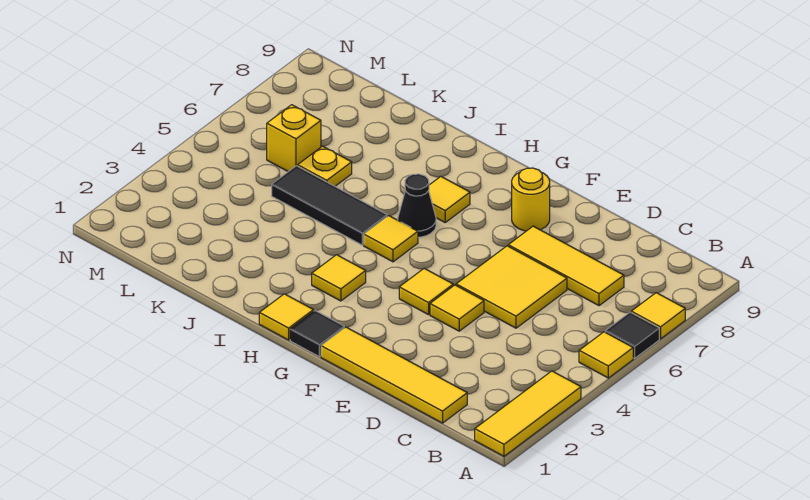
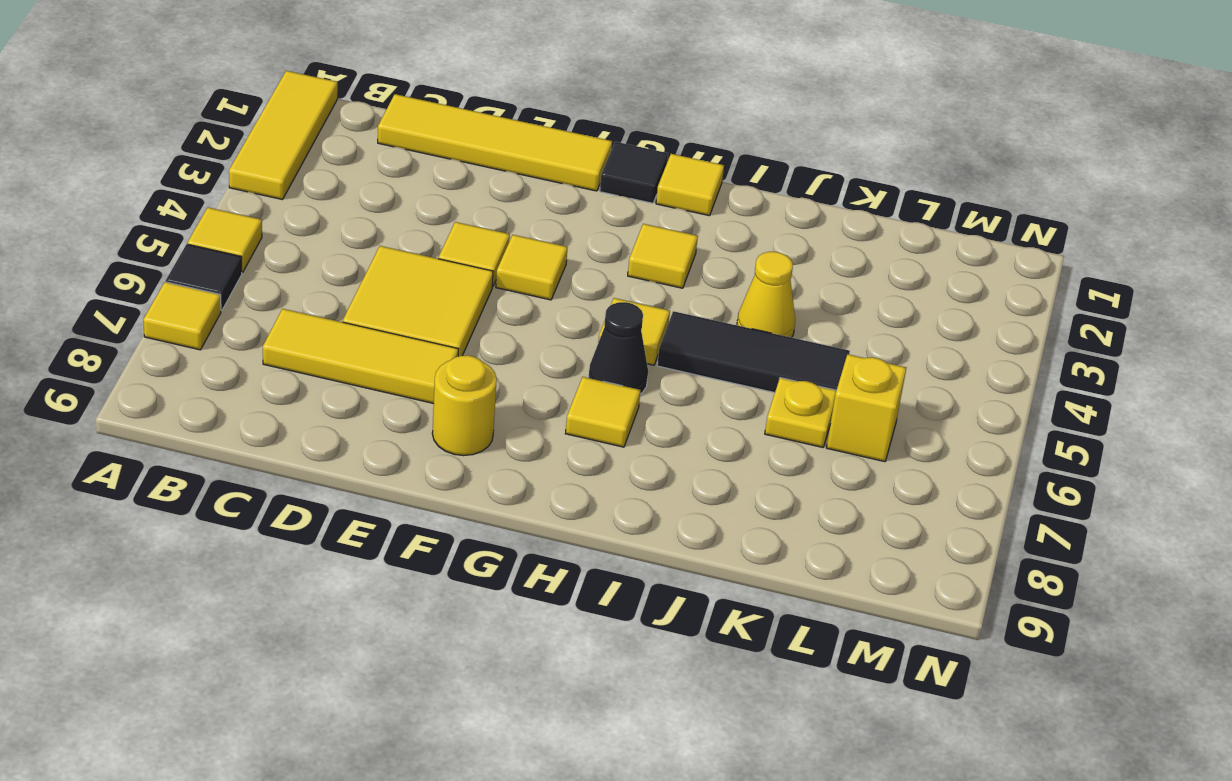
none -> yellow cone J4 level 1

